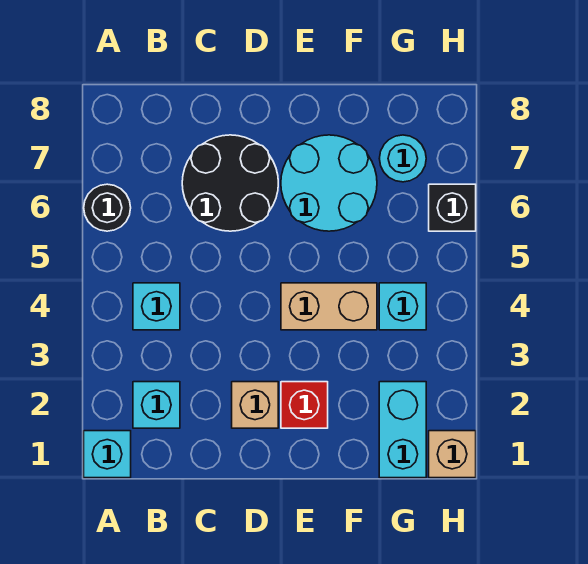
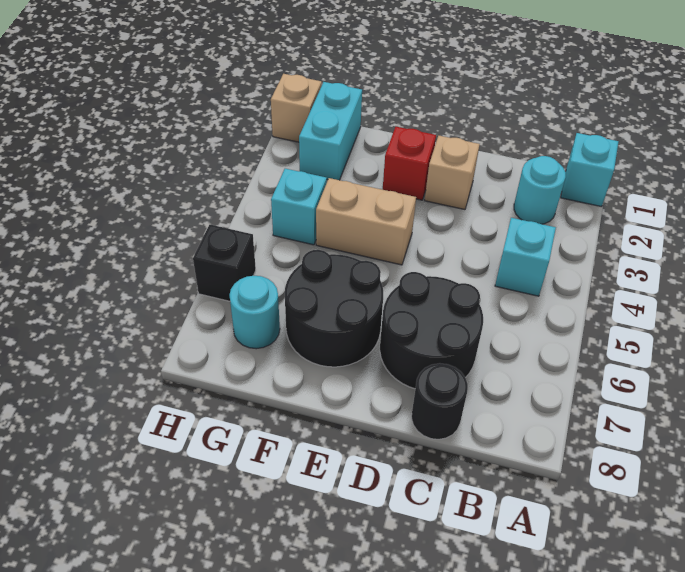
black round brick A6 level 1 -> black round brick C8 level 1
cyan brick B2 level 1 -> cyan round brick B2 level 1
cyan round brick E6:F7 level 1 -> black round brick E6:F7 level 1

